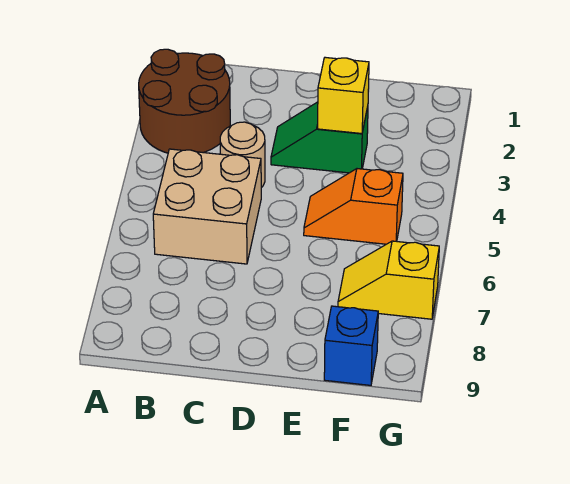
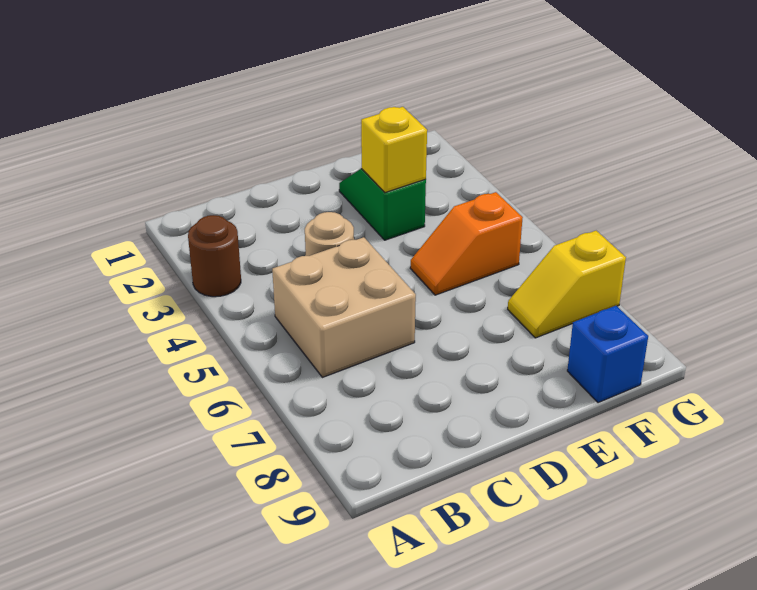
brown round brick A2:B3 level 1 -> brown round brick A3 level 1
green slope D3:E3 level 1 top E -> green slope E2:E3 level 1 top 3

